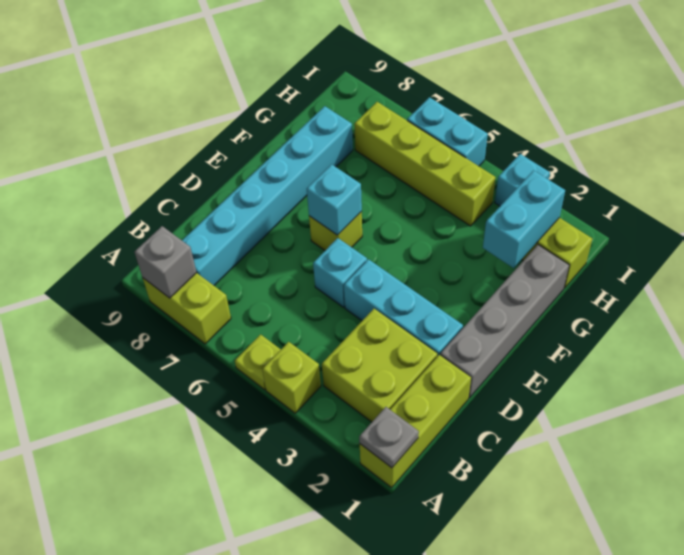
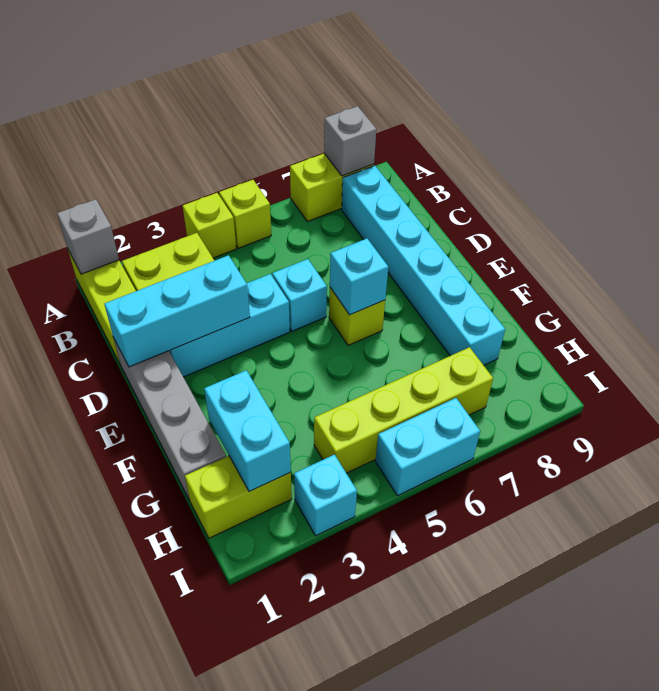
grey plate A1 level 2 -> grey brick A1 level 2
lime plate A5 level 1 -> lime brick A5 level 1
none -> cyan brick D1:D3 level 2

